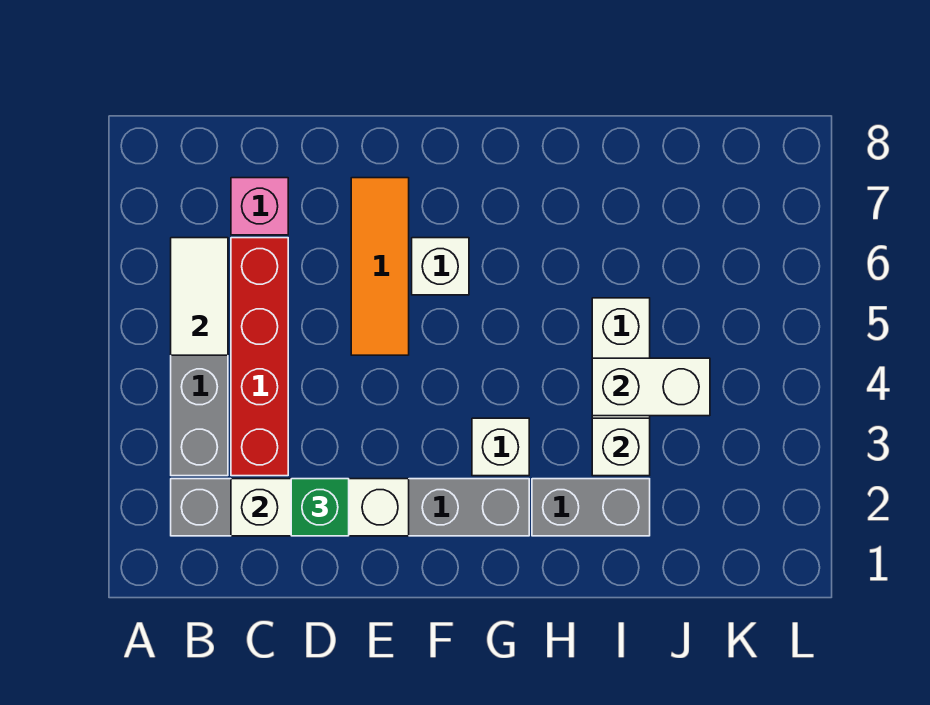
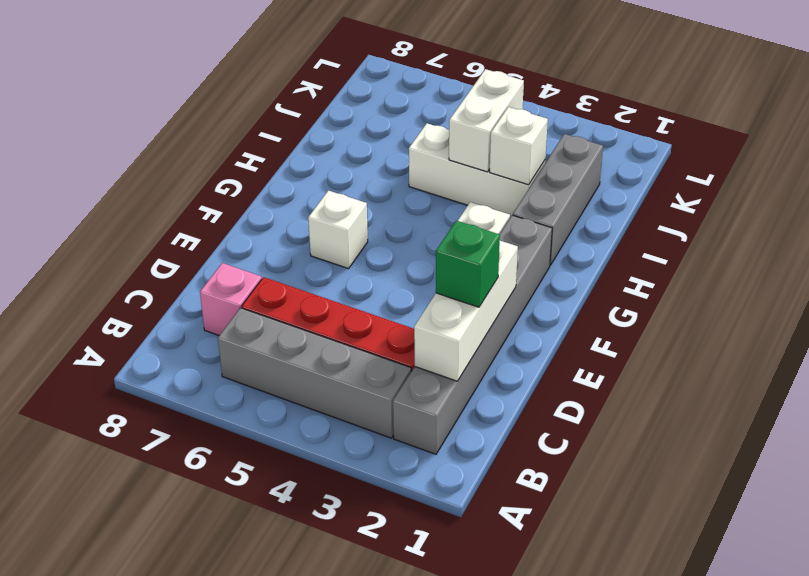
white tile B5:B6 level 2 -> none
orange tile E5:E7 level 1 -> none
grey brick H2:I2 level 1 -> grey brick H2:J2 level 1

